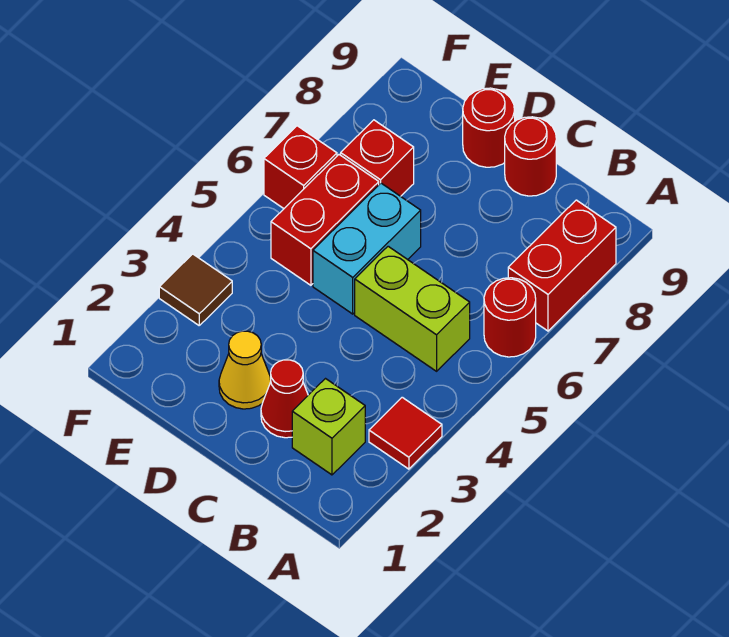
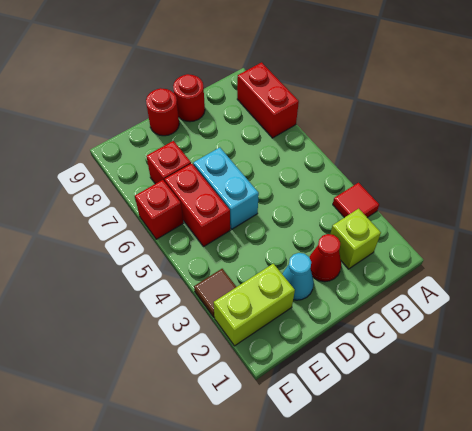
red round brick A6 level 1 -> none
lime brick B5:C5 level 1 -> lime brick E2:F2 level 1
yellow cone D2 level 1 -> cyan cone D2 level 1

